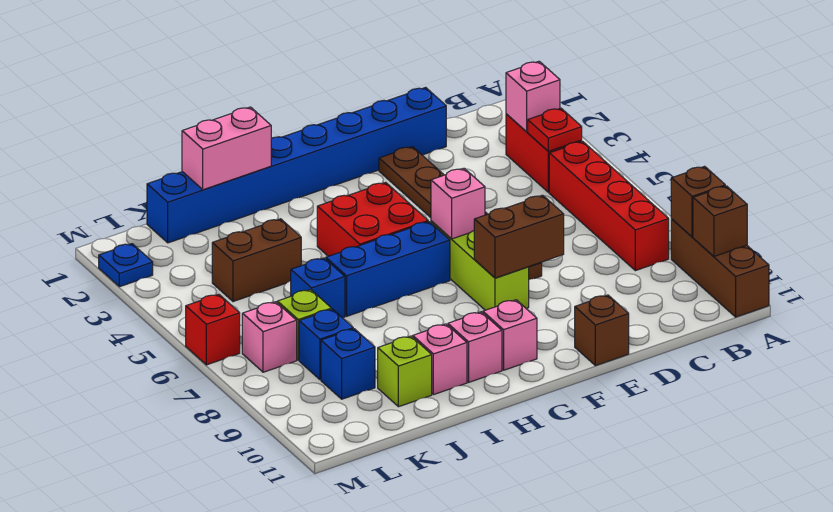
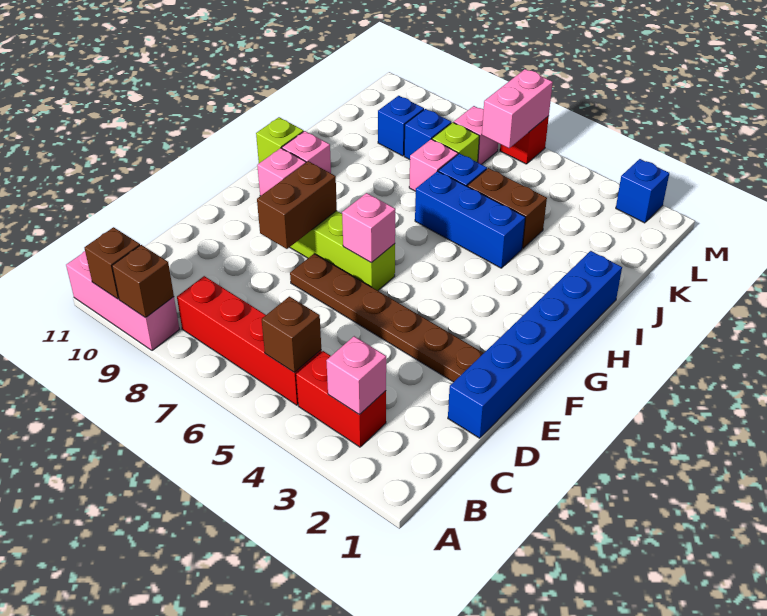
brown brick A9:A11 level 1 -> pink brick A9:A11 level 1
red plate B4 level 2 -> none
blue brick D1:K1 level 1 -> blue brick D1:I1 level 1
brown brick E11 level 1 -> brown brick B5 level 2
red brick G4:H5 level 1 -> none
blue brick G6:I6 level 1 -> blue brick I4:I6 level 1
pink brick I1:J1 level 2 -> pink brick L6:M6 level 2
pink brick I10 level 1 -> pink brick J7 level 1
brown brick J4:K4 level 1 -> brown brick J4:J5 level 1
lime brick J10 level 1 -> lime brick H11 level 1
blue plate M2 level 1 -> blue brick M2 level 1

